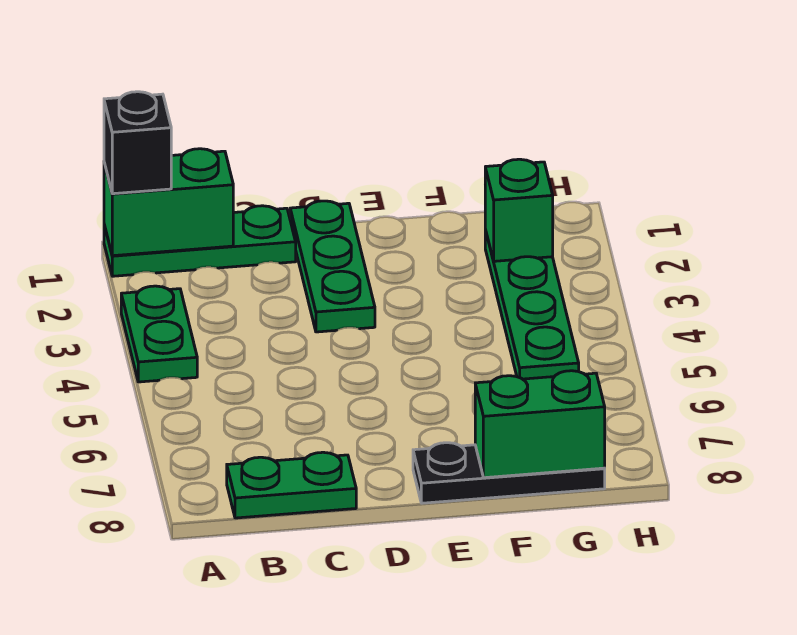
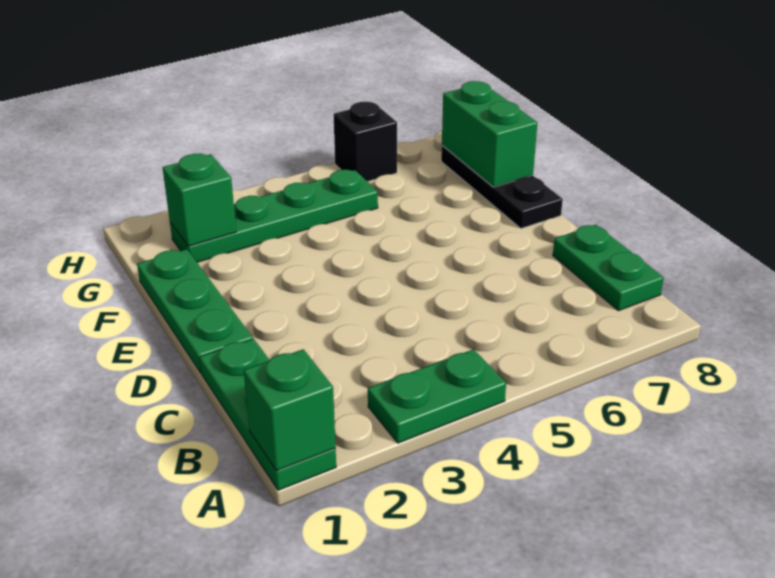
green brick A1:B1 level 2 -> green brick A1 level 2
black brick A1 level 3 -> black brick H6 level 1
green plate D1:D3 level 1 -> green plate D1:F1 level 1

